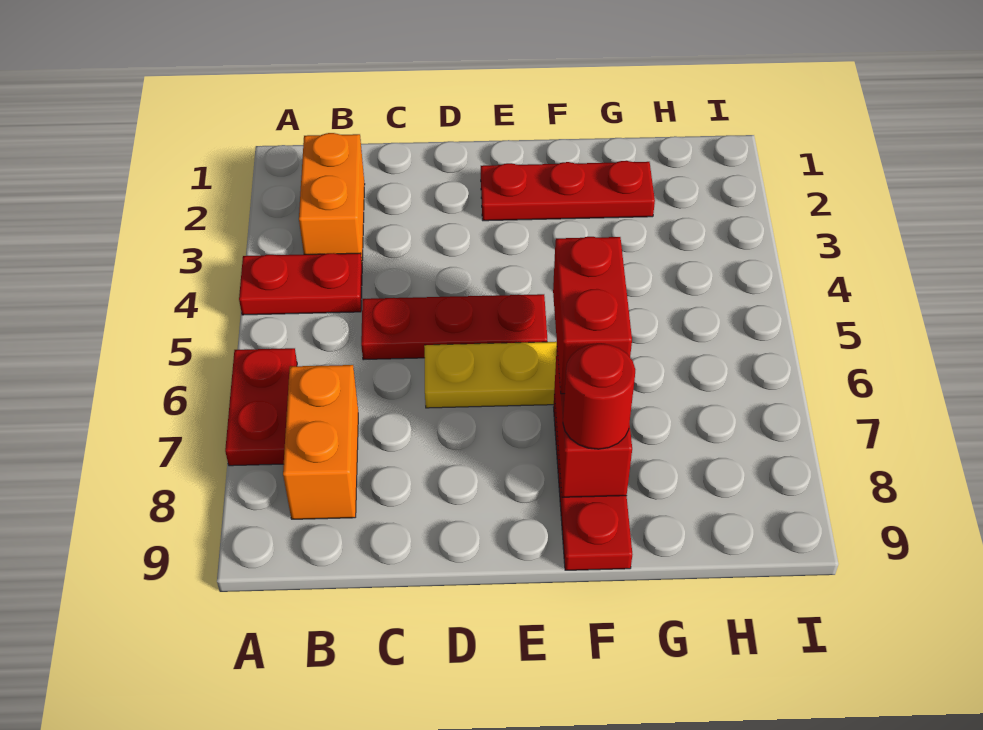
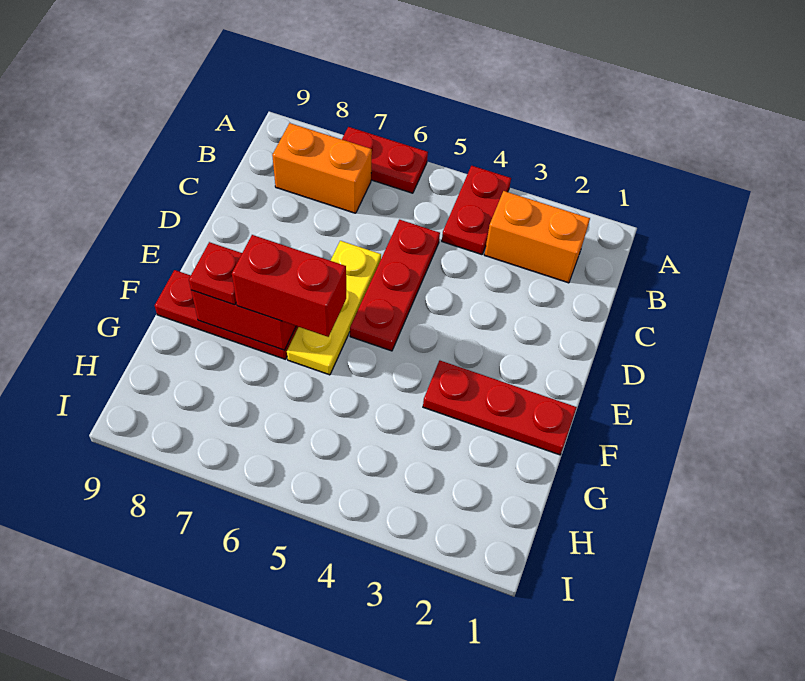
red plate E2:G2 level 1 -> red plate F1:F3 level 1
red round brick F8 level 3 -> red plate F8 level 3

